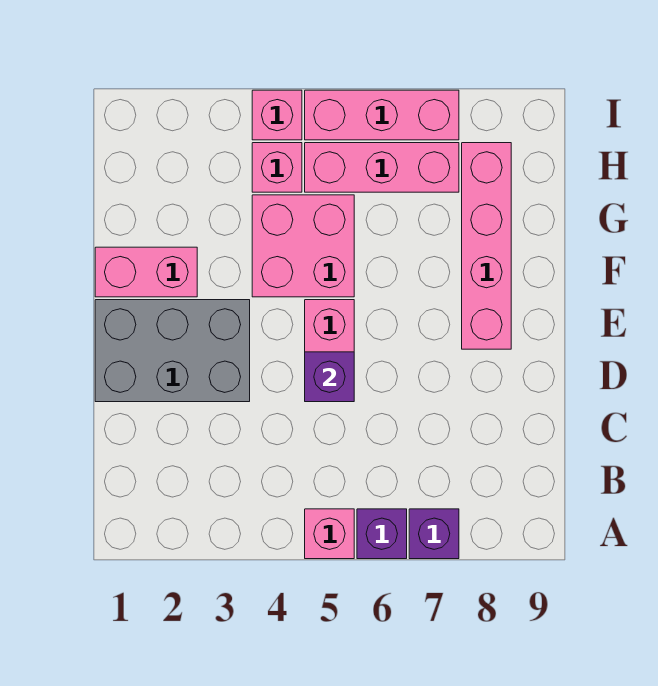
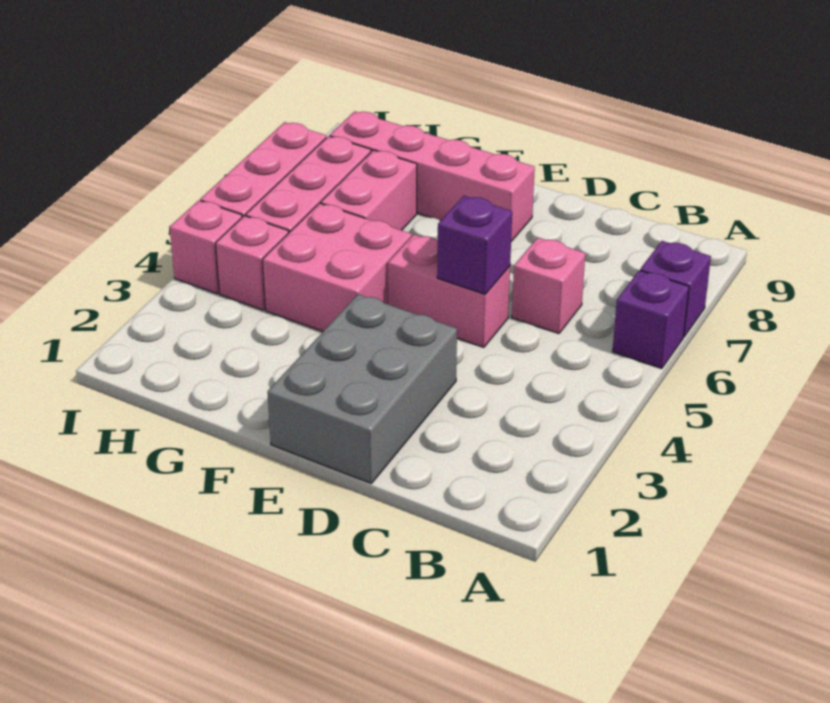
pink brick A5 level 1 -> pink brick C6 level 1
pink brick F1:F2 level 1 -> pink brick G6:G7 level 1

